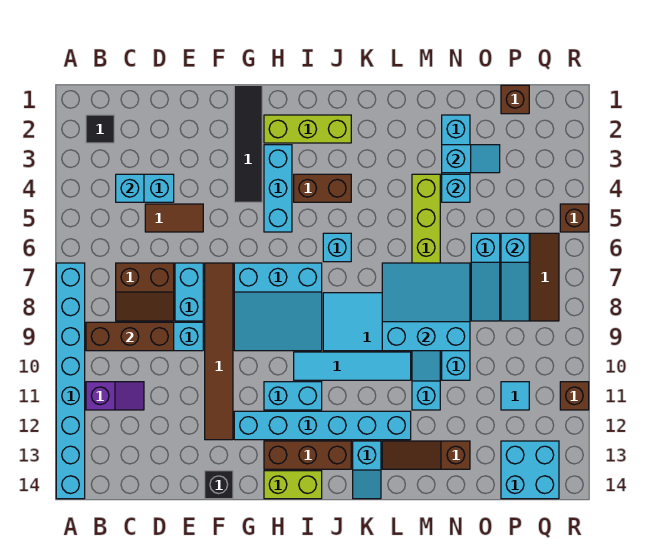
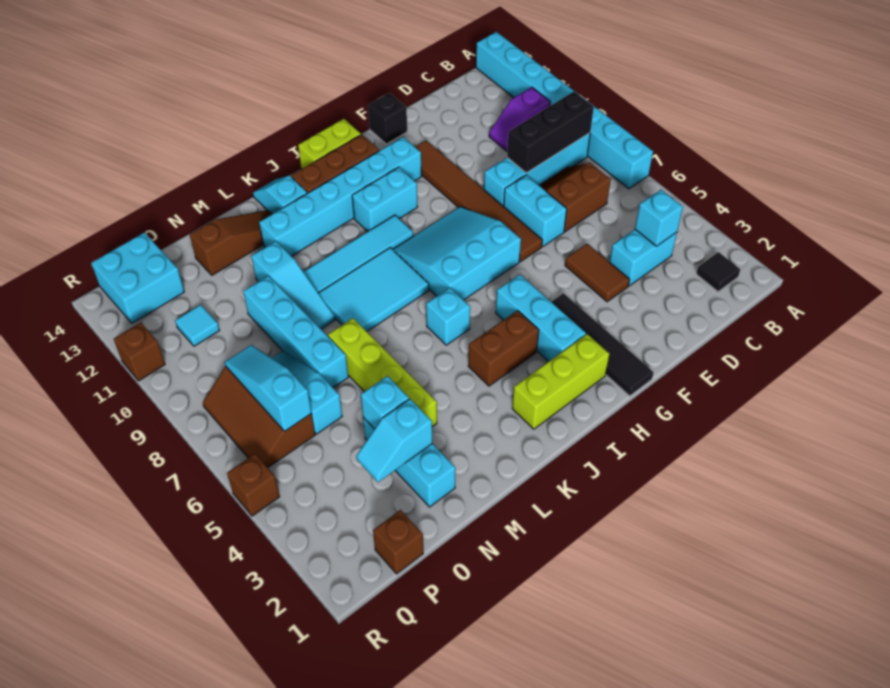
brown brick B9:D9 level 2 -> black brick B9:D9 level 2
brown tile D5:E5 level 1 -> brown tile E4:E5 level 1
cyan slope L7:N9 level 2 top 9 -> none

